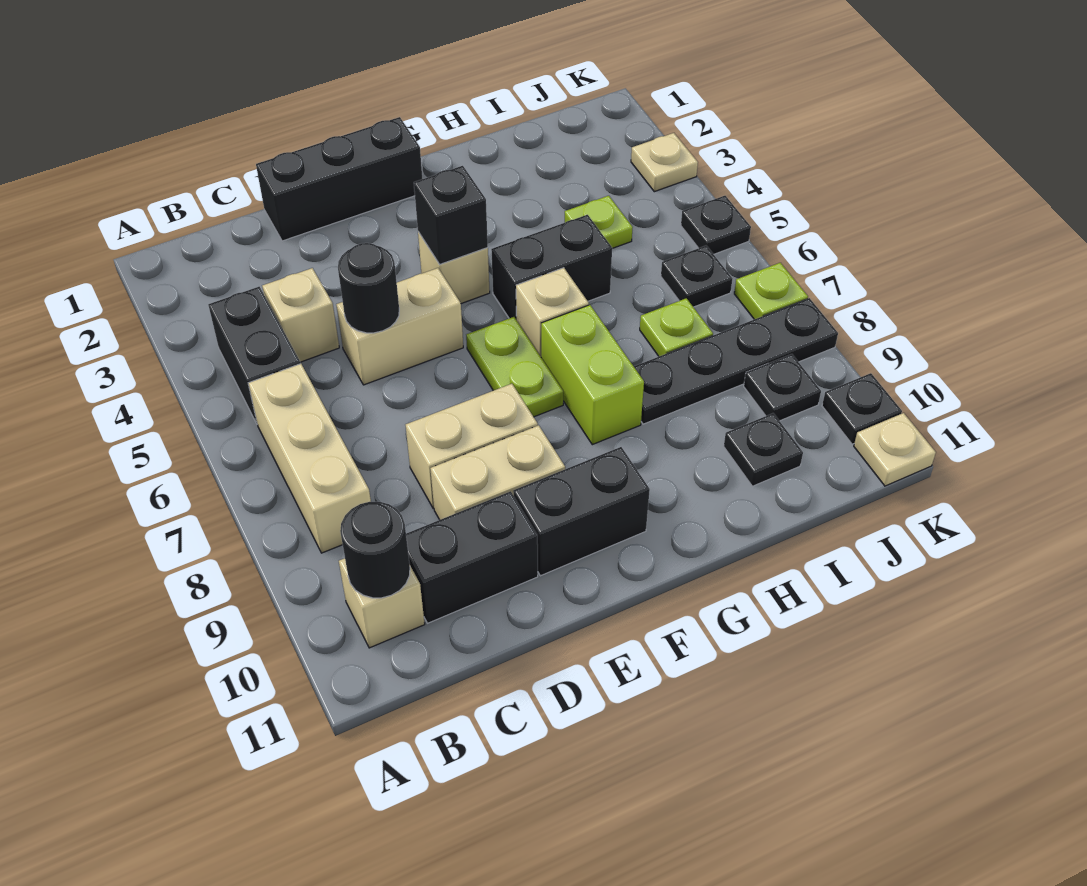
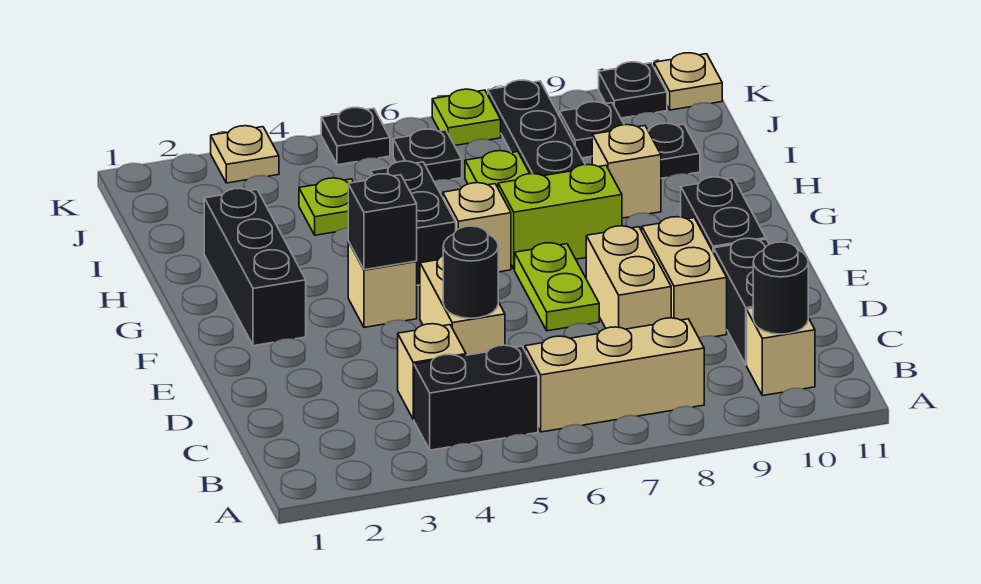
black brick D1:F1 level 1 -> black brick F2:H2 level 1
lime plate F6:F7 level 1 -> lime plate E7:F7 level 1
none -> tan brick H9 level 1

